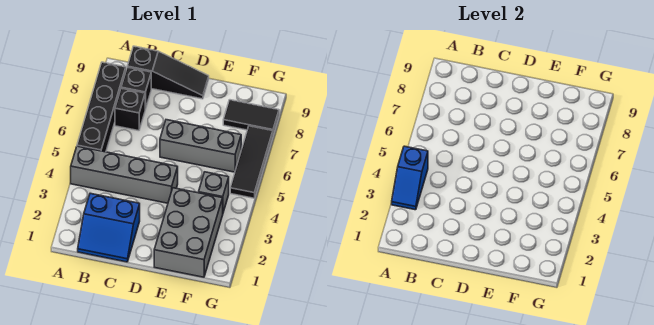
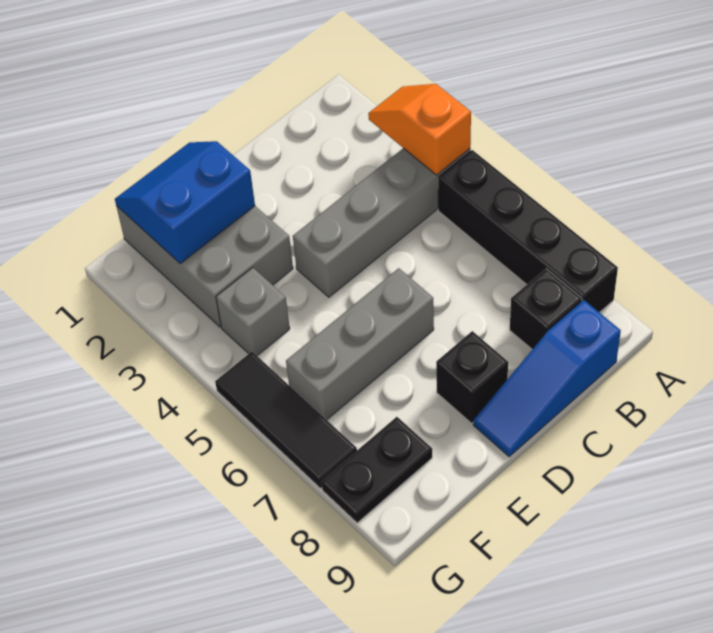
blue slope A3:A4 level 2 top 4 -> orange slope A3:A4 level 2 top 4
blue slope B1:C2 level 1 top 2 -> blue slope E1:F2 level 2 top 2
black brick B7 level 1 -> black brick D8 level 1
black slope B9:D9 level 1 top B -> blue slope B9:D9 level 1 top B
black tile F8:G8 level 1 -> black plate F8:G8 level 1

